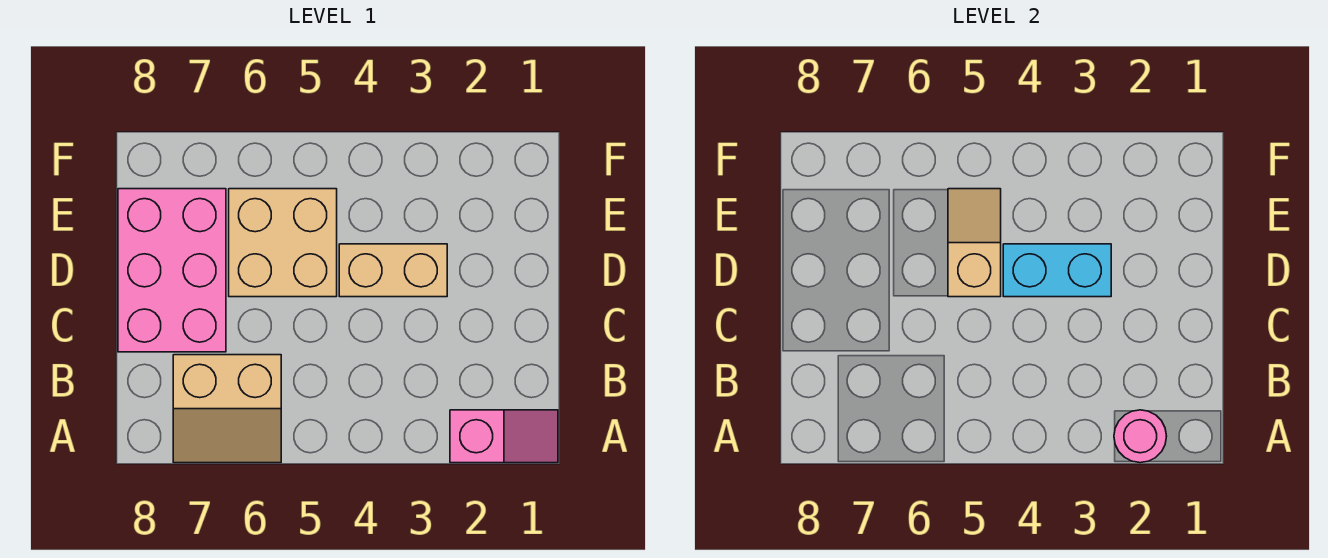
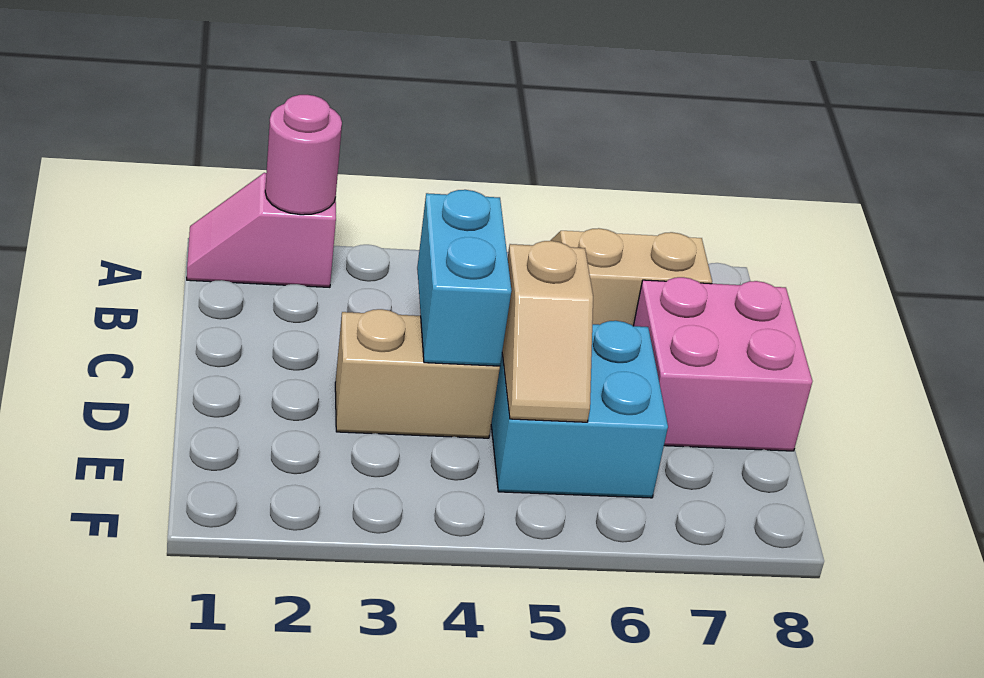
pink brick C7:E8 level 1 -> pink brick C7:D8 level 1
cyan brick D3:D4 level 2 -> cyan brick C4:D4 level 2
tan brick D5:E6 level 1 -> cyan brick D5:E6 level 1

